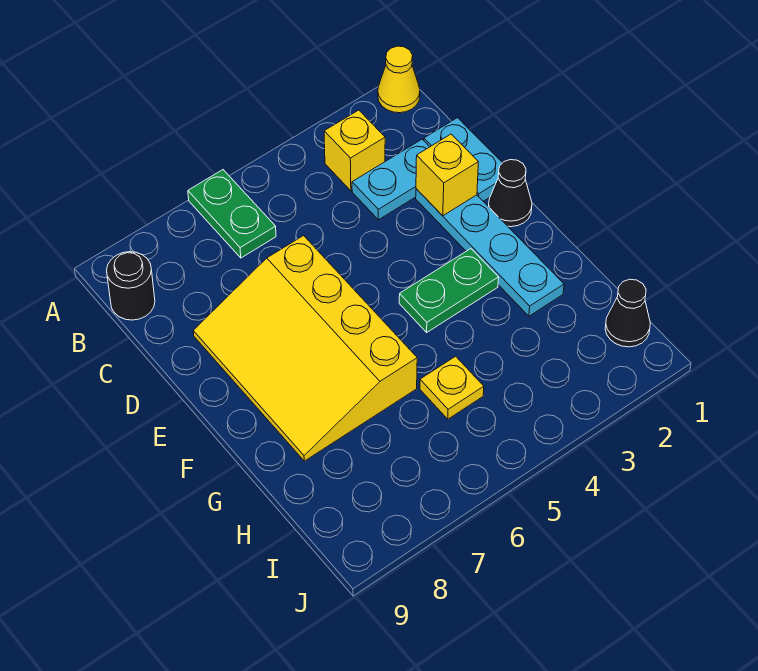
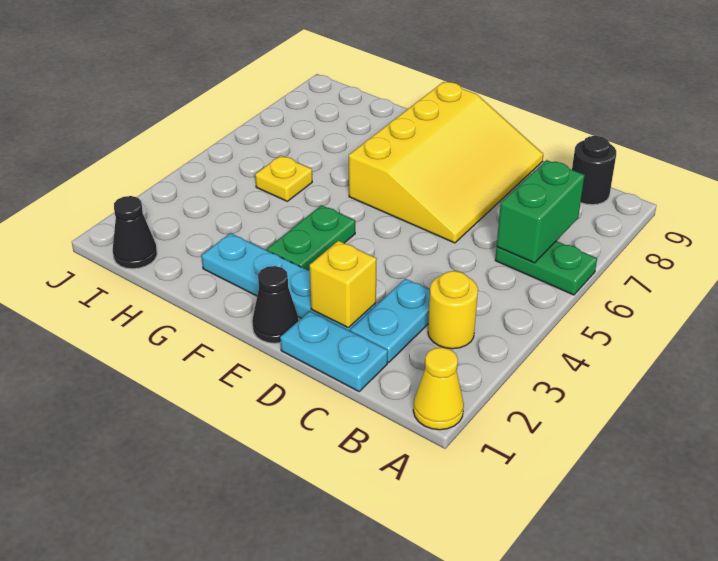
yellow brick B3 level 1 -> yellow round brick B3 level 1
none -> green brick B6:B7 level 2
yellow slope D6:G8 level 1 top 6 -> yellow slope D6:F9 level 1 top F

